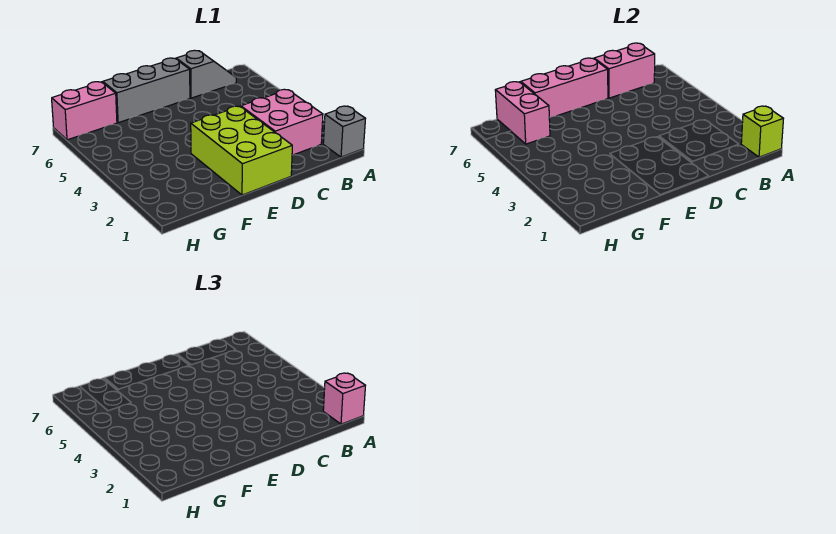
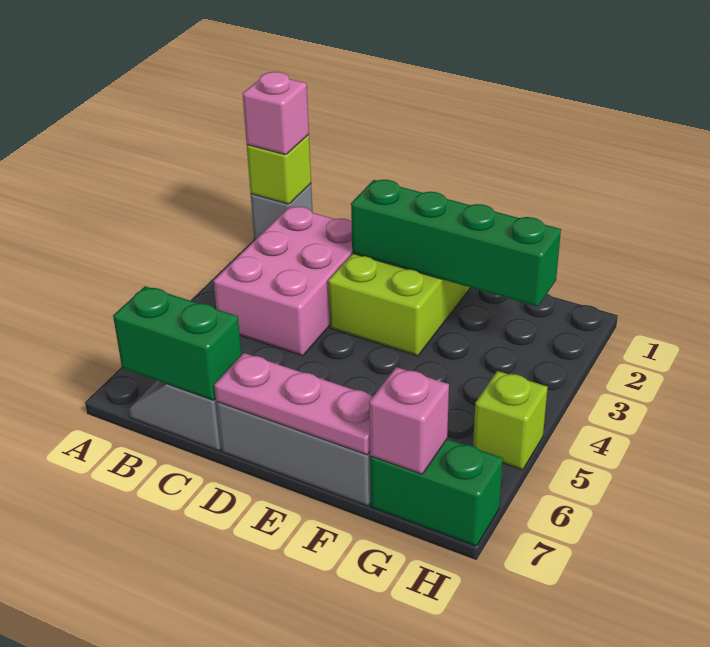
pink brick B2:C3 level 1 -> pink brick B2:C4 level 1
pink brick B7:C7 level 2 -> green brick B7:C7 level 2
none -> green brick D2:G2 level 2
pink brick D7:F7 level 2 -> pink plate D7:F7 level 2
pink brick G6:G7 level 2 -> pink brick G7 level 2
pink brick G7:H7 level 1 -> green brick G7:H7 level 1
none -> lime brick H5 level 1

